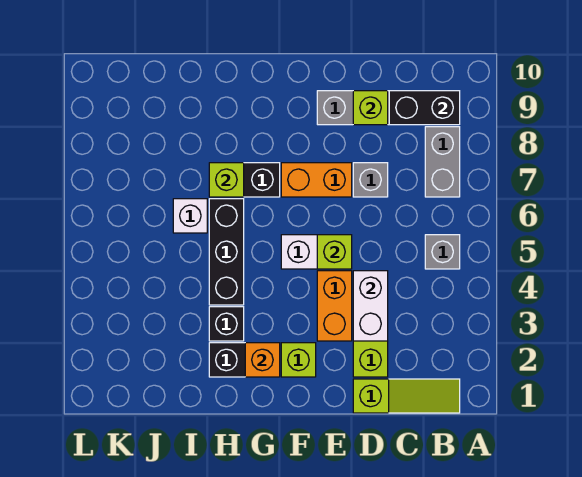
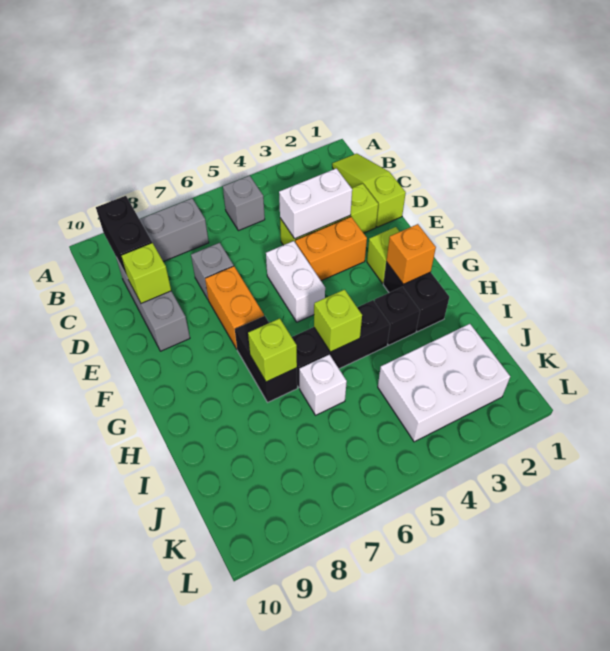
lime brick E5 level 2 -> lime brick H5 level 2
none -> white brick J2:K4 level 1

